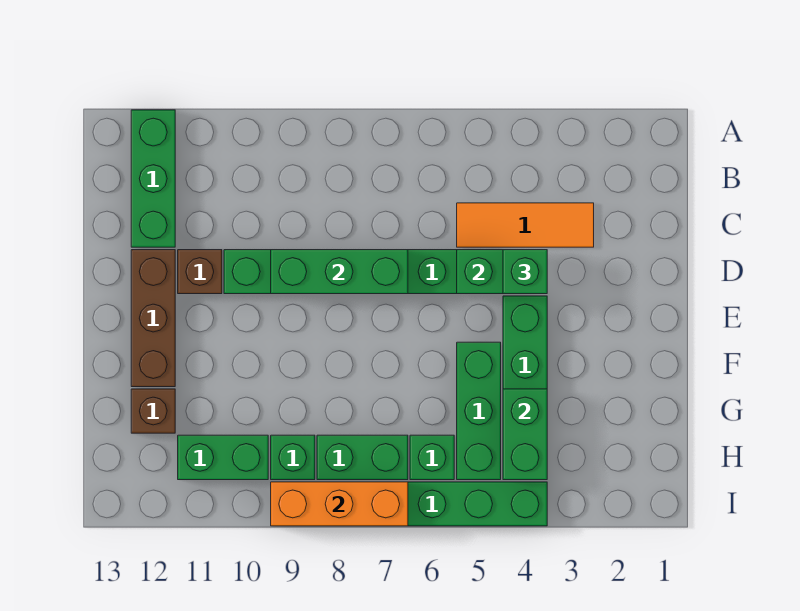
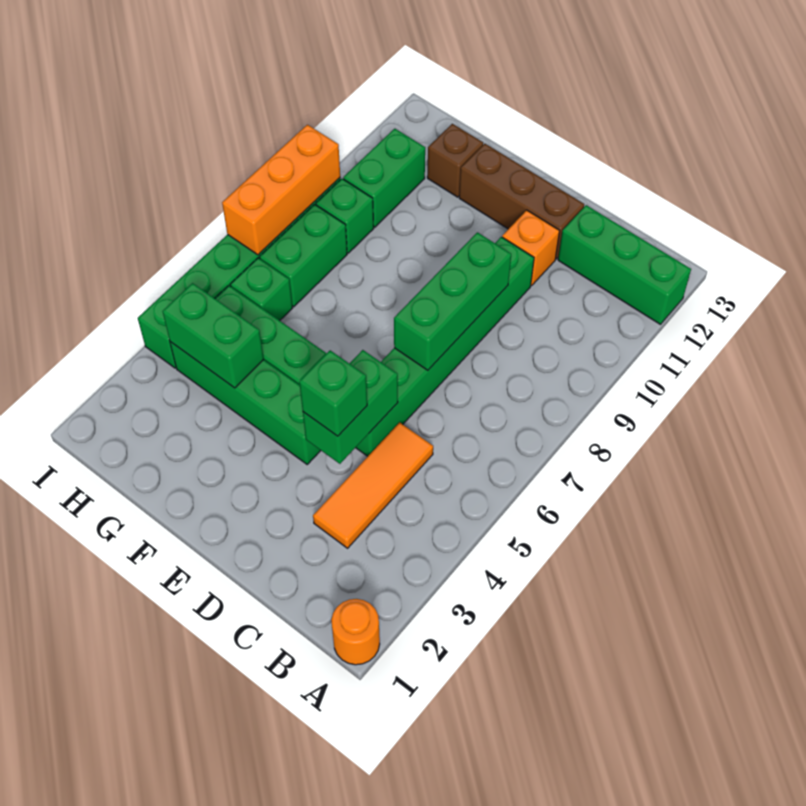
none -> orange round brick A1 level 1
brown brick D11 level 1 -> orange brick D11 level 1

